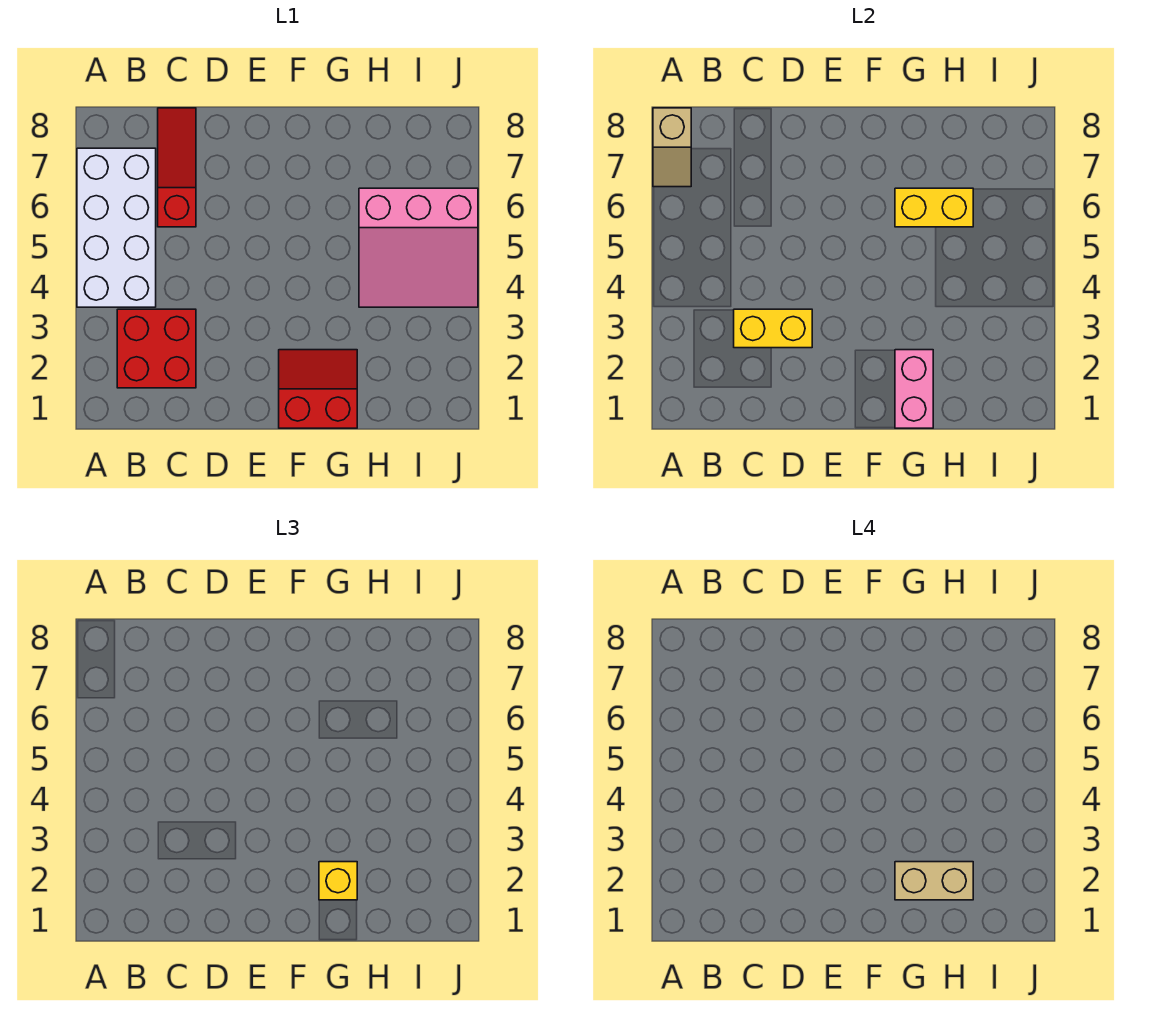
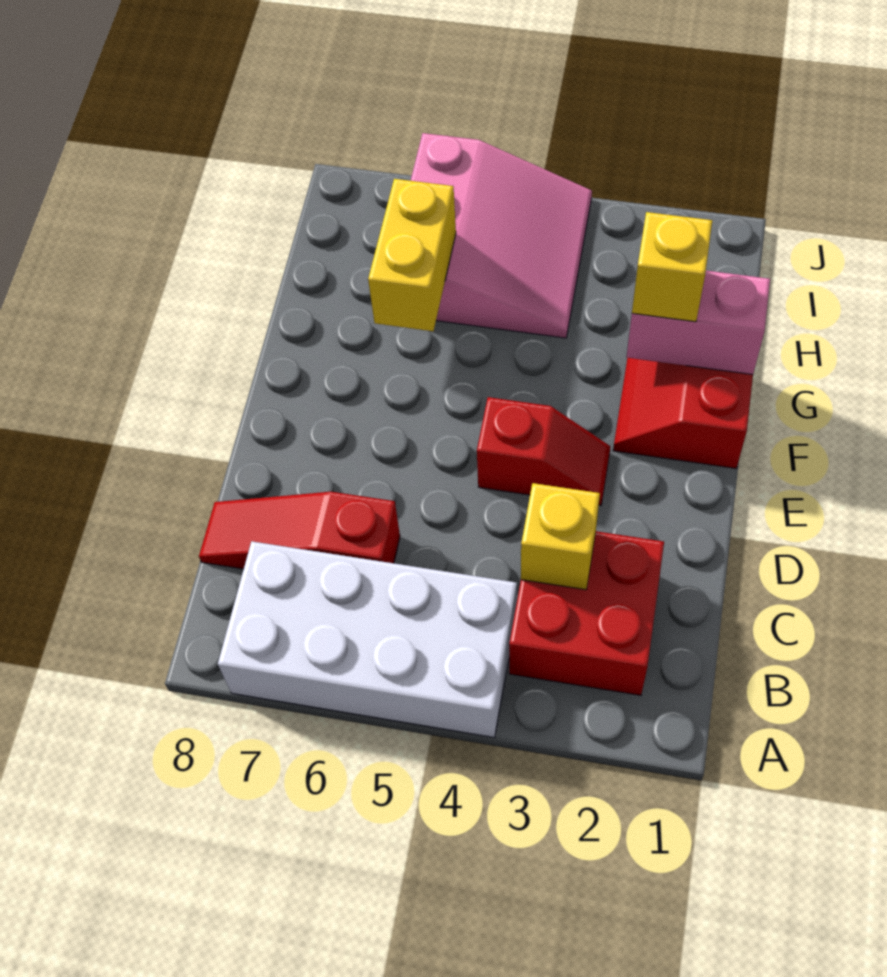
tan slope A7:A8 level 2 top 8 -> none
yellow brick C3:D3 level 2 -> yellow brick C3 level 2
none -> red slope E3:E4 level 1 top 4
tan brick G2:H2 level 4 -> none

